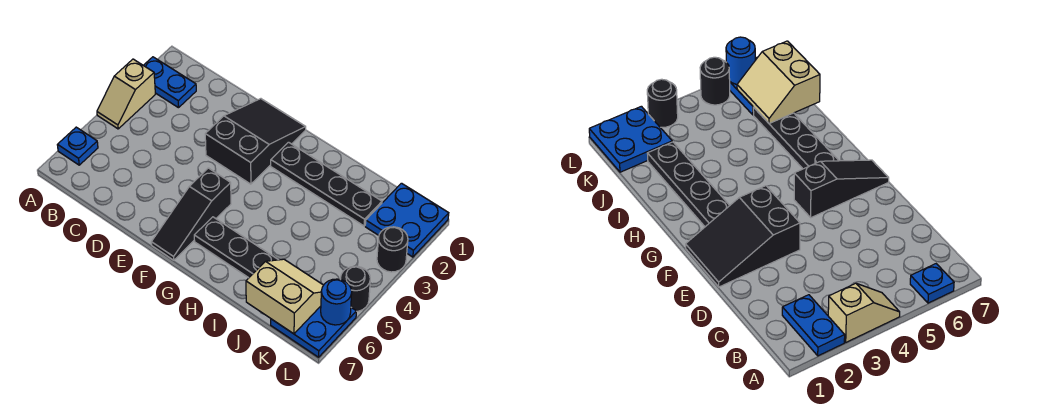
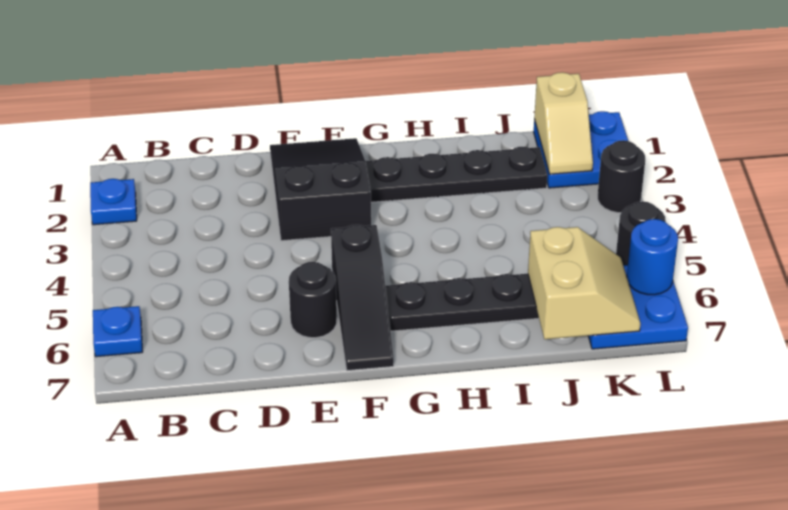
blue plate A2:B2 level 1 -> blue plate A2 level 1
tan slope A3:A4 level 1 top 3 -> tan slope K1:K2 level 2 top 1
none -> black round brick E6 level 1
tan slope J6:K7 level 2 top 7 -> tan slope J6:K7 level 2 top J

